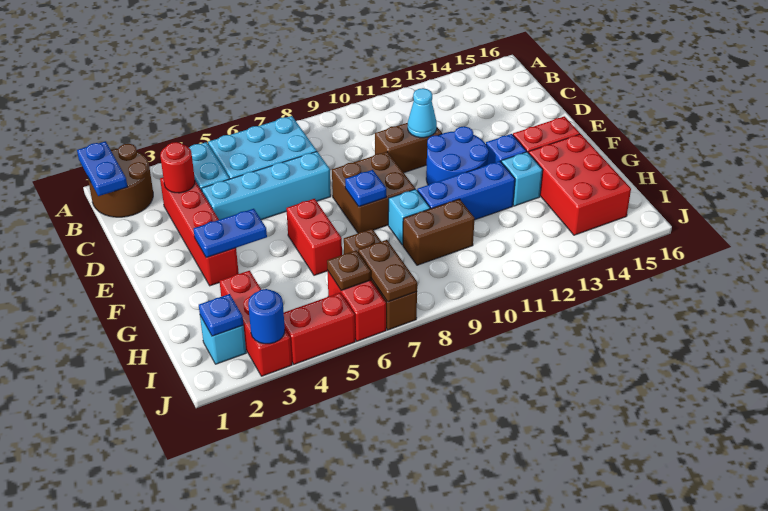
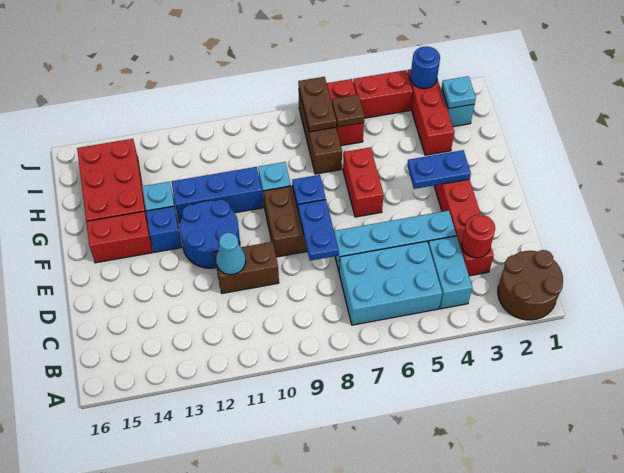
blue plate A1:B1 level 2 -> blue plate D8:E8 level 2
brown brick H9:H10 level 1 -> none
blue plate I2 level 2 -> cyan plate I2 level 2

